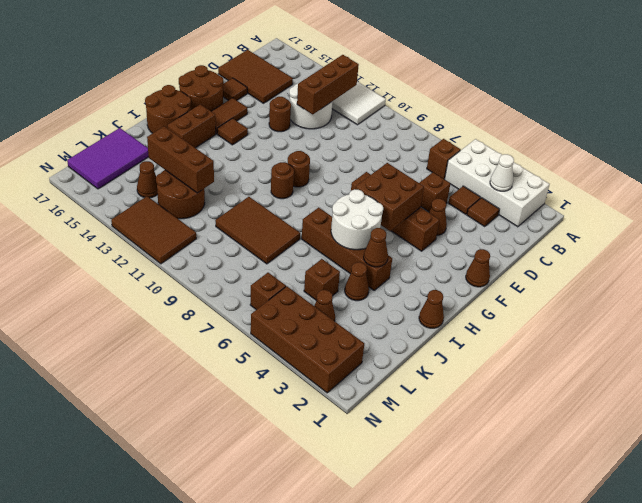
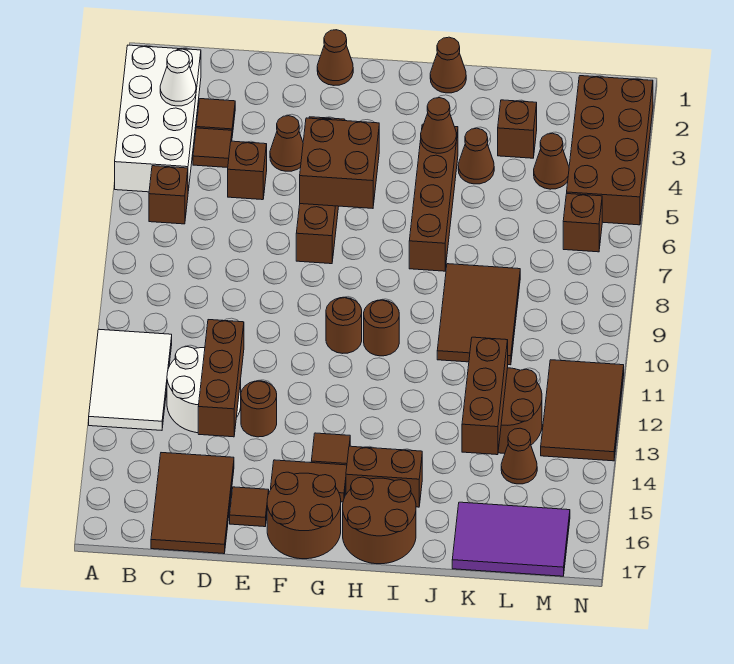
brown brick B12:D12 level 2 -> brown brick D12:D14 level 2
white round brick H5:I6 level 2 -> none
brown brick K5 level 1 -> brown brick K3 level 1

